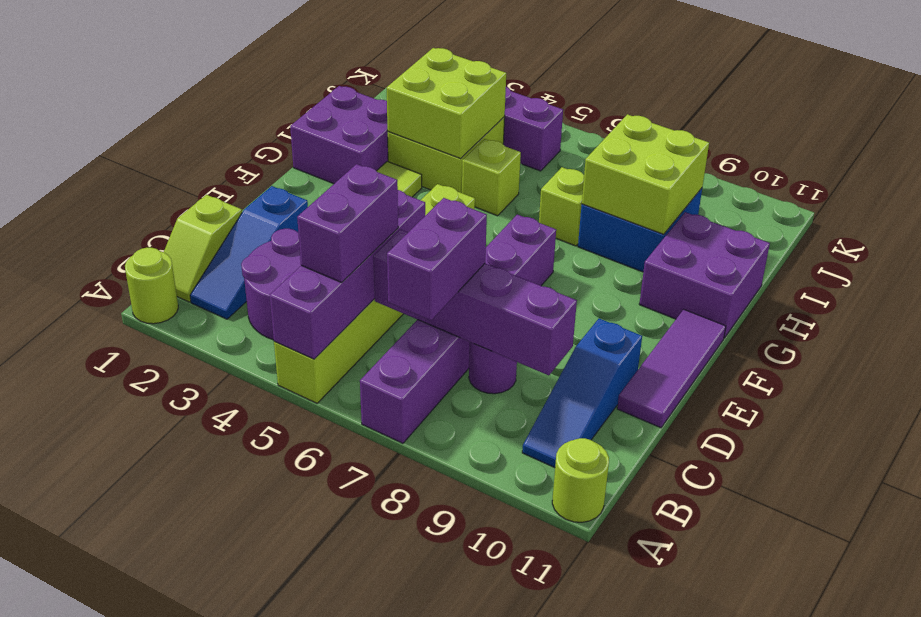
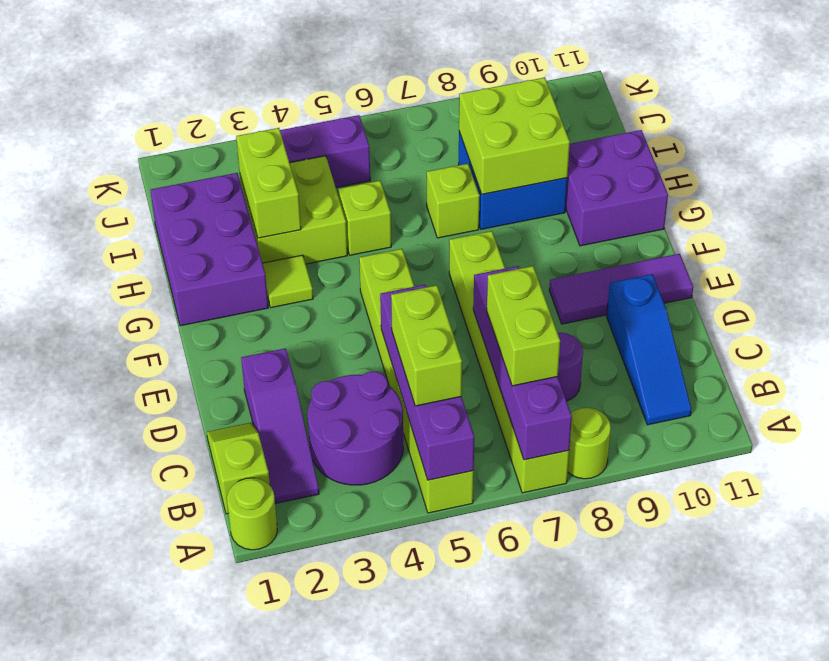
purple brick A7:F7 level 1 -> lime brick A7:F7 level 1
lime round brick A11 level 1 -> lime round brick A8 level 1
lime slope B1:C1 level 1 top C -> lime slope B1:C1 level 1 top B
blue slope B2:D2 level 1 top D -> purple slope B2:D2 level 1 top D
purple brick B5:C5 level 3 -> lime brick B5:C5 level 3
purple brick B7:C7 level 3 -> lime brick B7:C7 level 3
purple brick C6:C9 level 2 -> purple brick A7:D7 level 2
purple tile D11:F11 level 1 -> purple tile E9:E11 level 1
purple brick G1:H2 level 1 -> purple brick G1:I2 level 1
lime brick H3:I4 level 2 -> lime brick H3:I3 level 2

